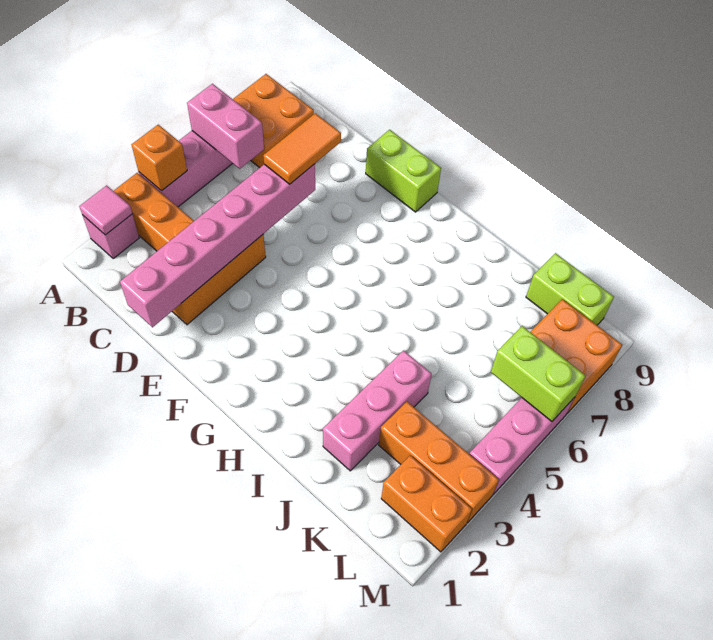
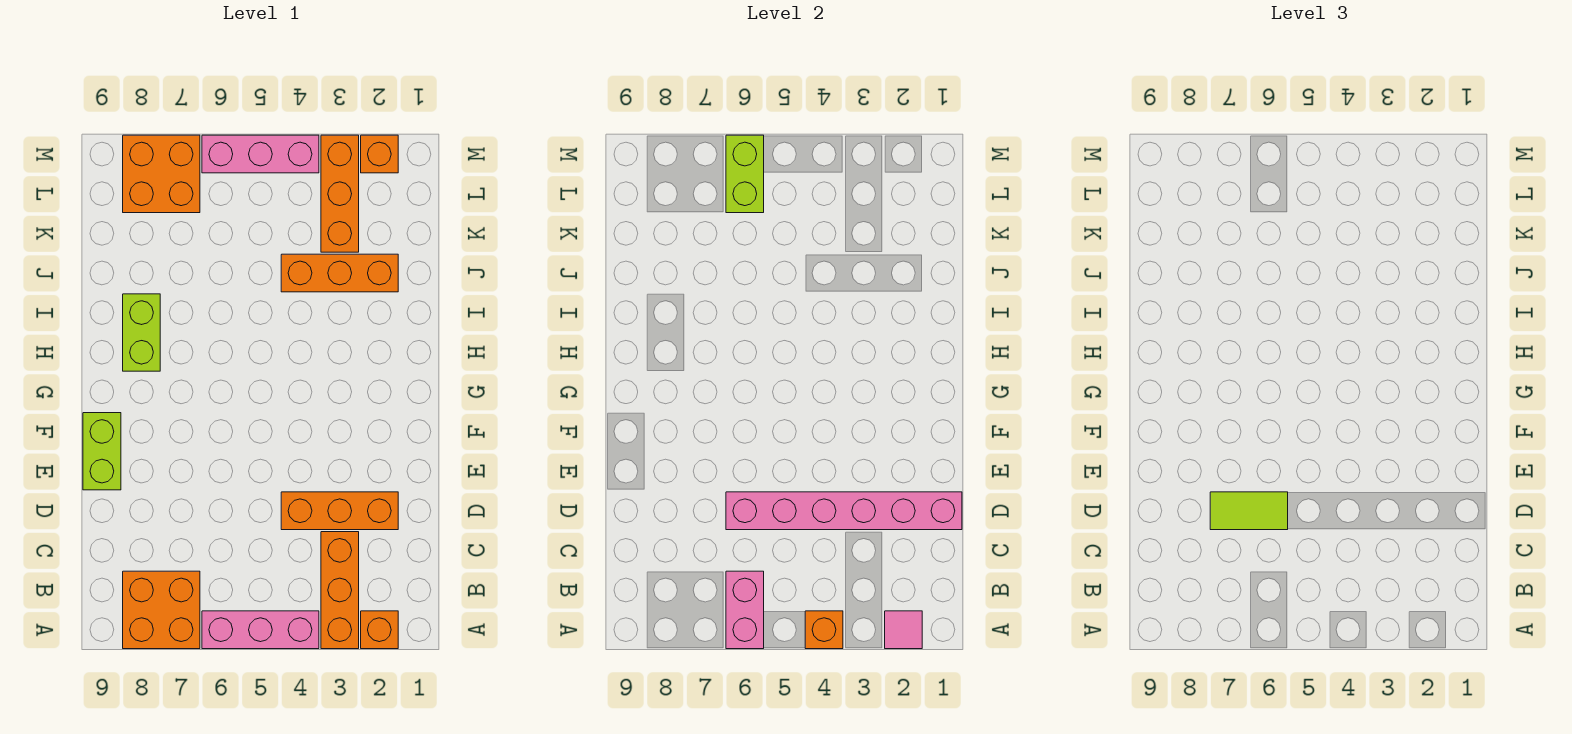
pink brick A2 level 1 -> orange brick A2 level 1
orange tile D6:D7 level 3 -> lime tile D6:D7 level 3
pink brick J2:J4 level 1 -> orange brick J2:J4 level 1
lime brick K9:L9 level 1 -> lime brick H8:I8 level 1
orange brick L2:M2 level 1 -> orange brick M2 level 1

